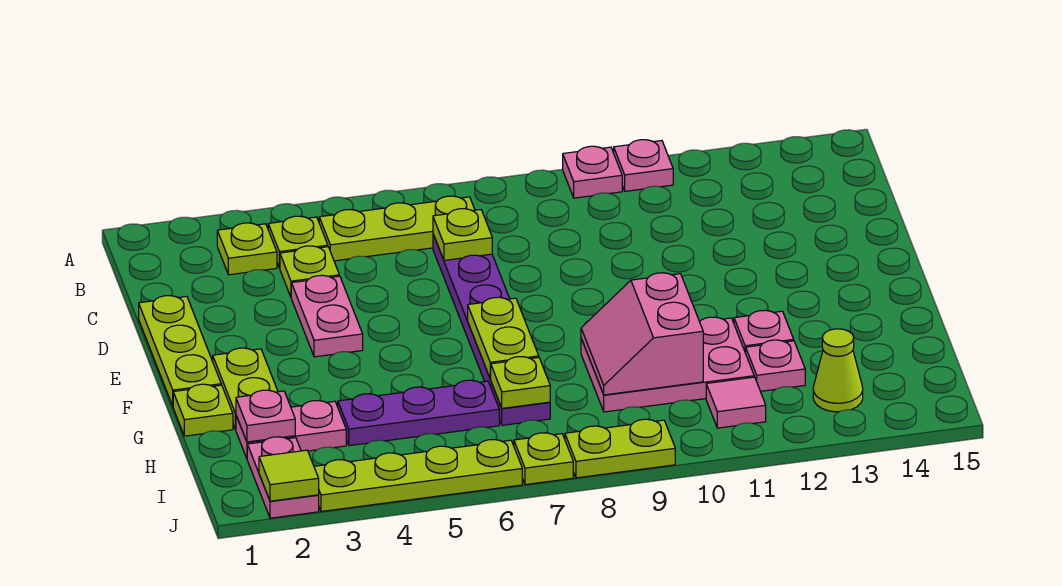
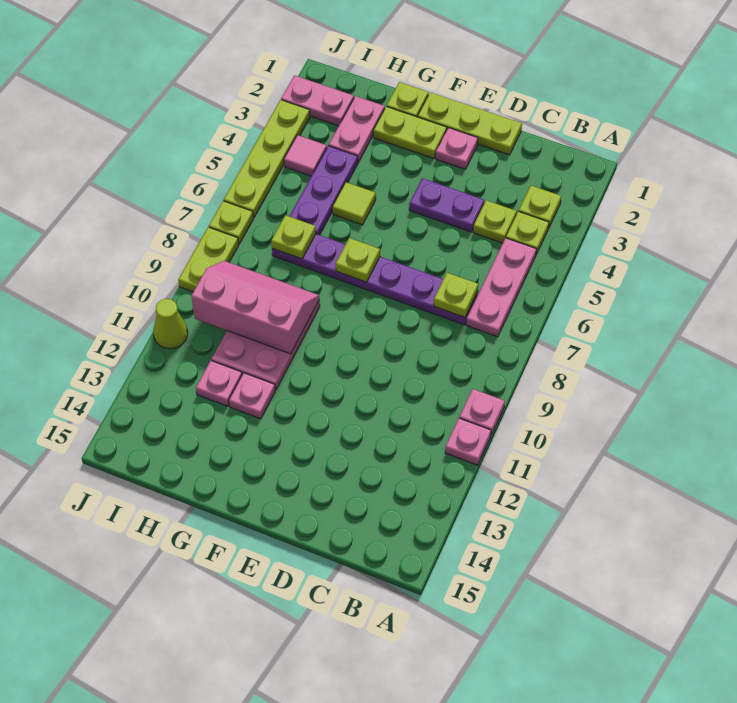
lime plate B5:B7 level 1 -> pink plate B5:B7 level 1
pink plate D4:E4 level 1 -> purple plate D4:E4 level 1
lime plate F7:G7 level 2 -> lime plate F7 level 2
pink slope G9:H10 level 2 top 10 -> pink slope G9:I10 level 2 top 10
pink plate H2 level 2 -> pink plate E2 level 1
pink tile I11 level 1 -> pink tile I4 level 1
lime cone I13 level 1 -> lime cone J11 level 1
lime tile J2 level 2 -> lime tile G5 level 1

